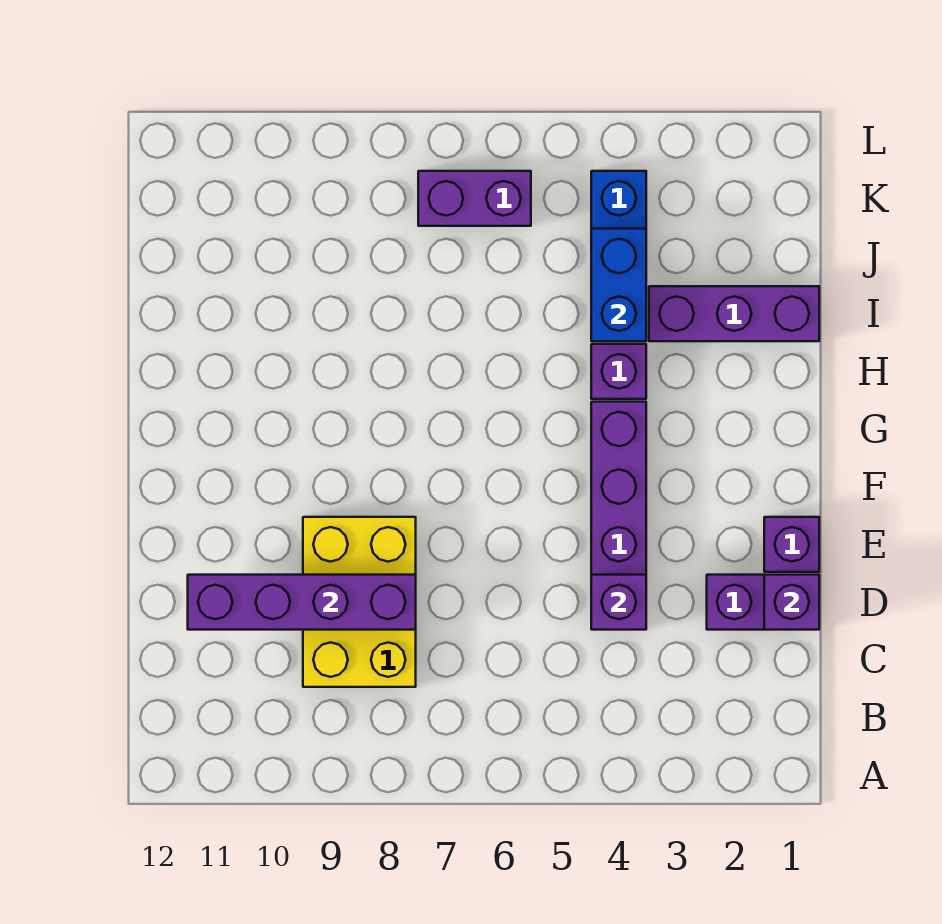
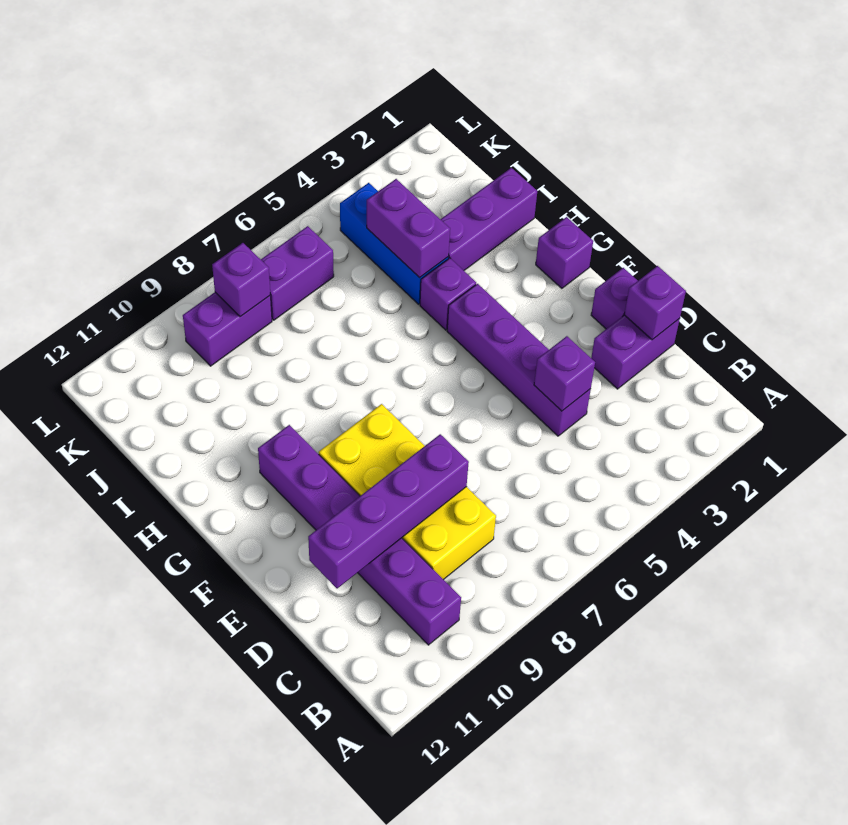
none -> purple brick B10:G10 level 1
yellow brick C8:E9 level 1 -> yellow brick C8:F9 level 1
none -> purple brick G1 level 1
blue brick I4:J4 level 2 -> purple brick I4:J4 level 2
none -> purple brick K8:K9 level 1
none -> purple brick K8 level 2

